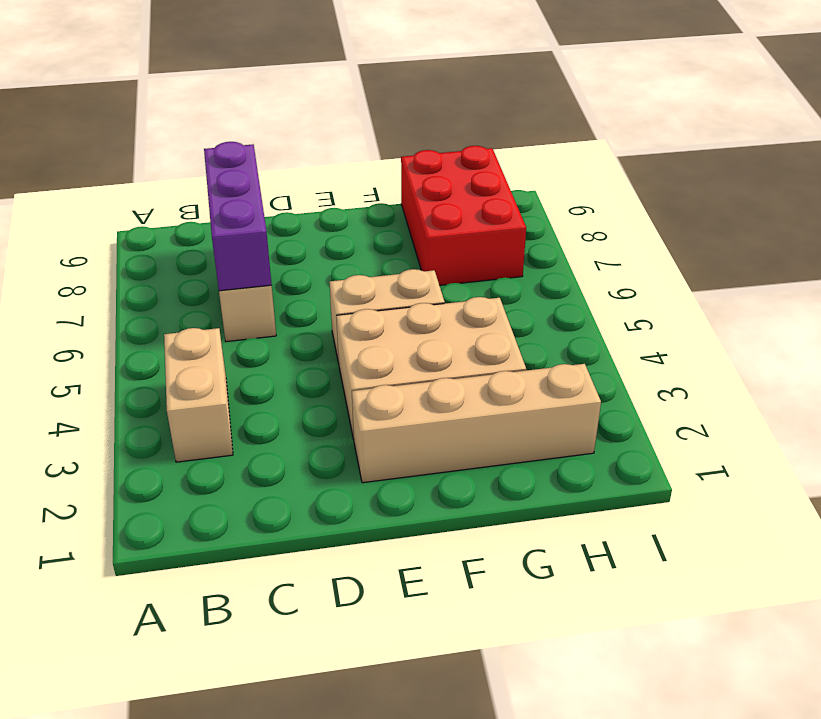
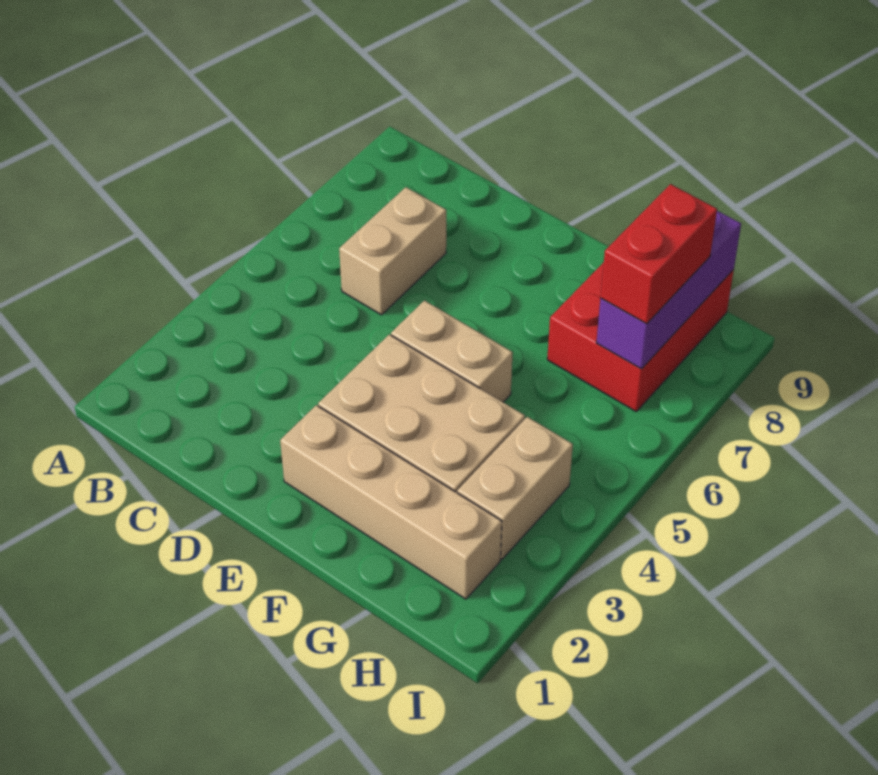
tan brick B3:B4 level 1 -> tan brick H3:H4 level 1
purple brick C6:C8 level 2 -> purple brick H7:H9 level 2
none -> red brick H7:H8 level 3

